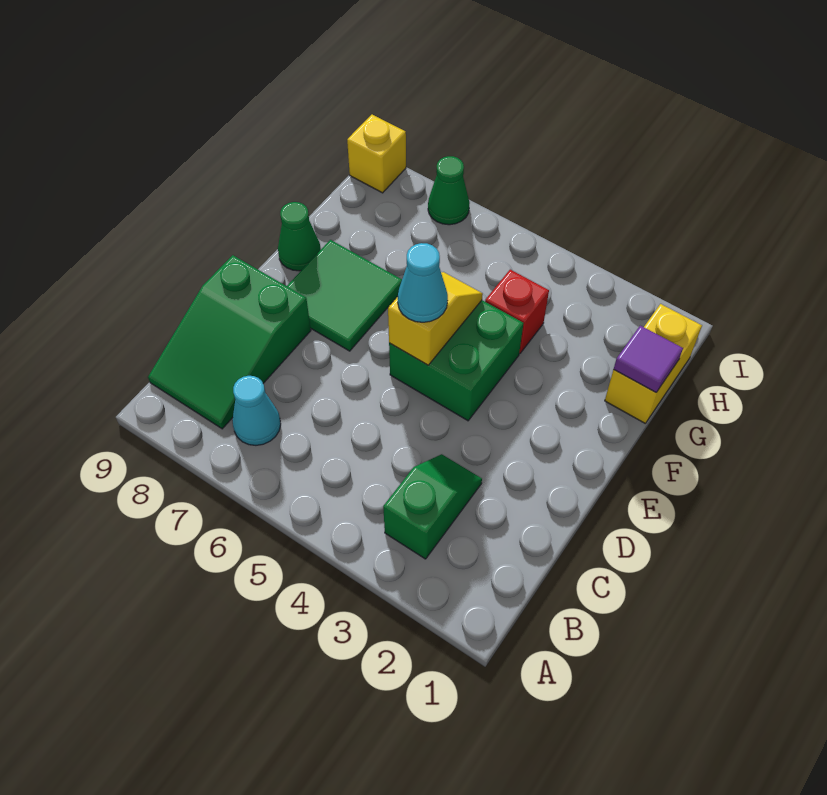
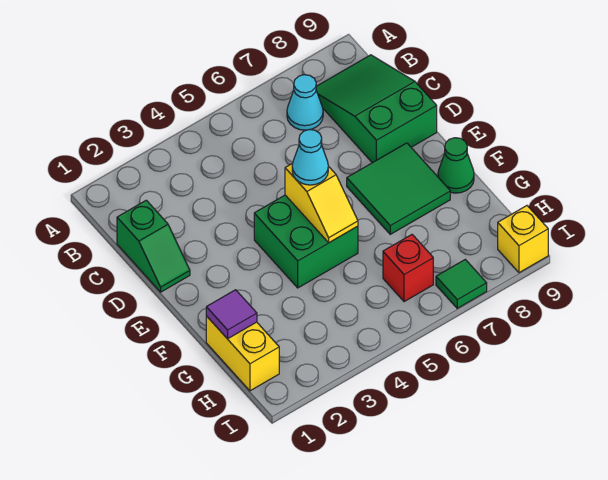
green slope B3:C3 level 1 top B -> green slope C1:D1 level 1 top C
red brick G4 level 1 -> red brick H6 level 1
green cone I7 level 1 -> green tile I7 level 1

